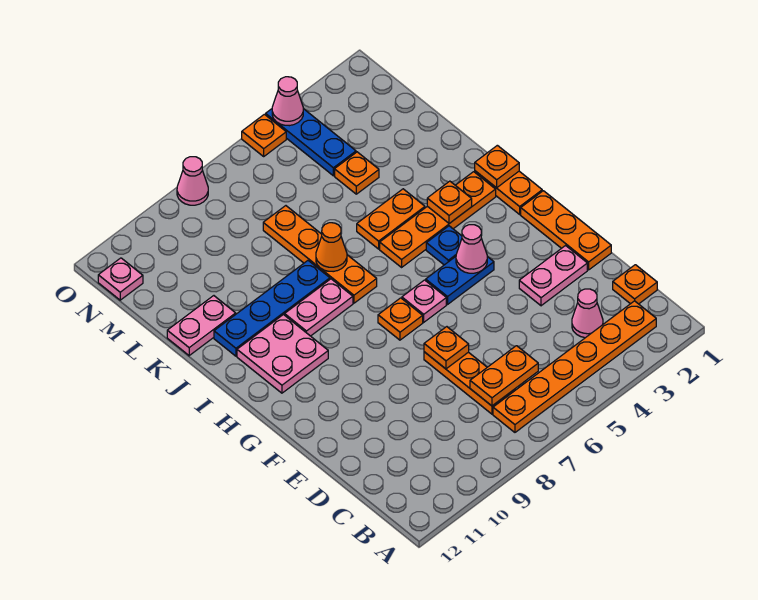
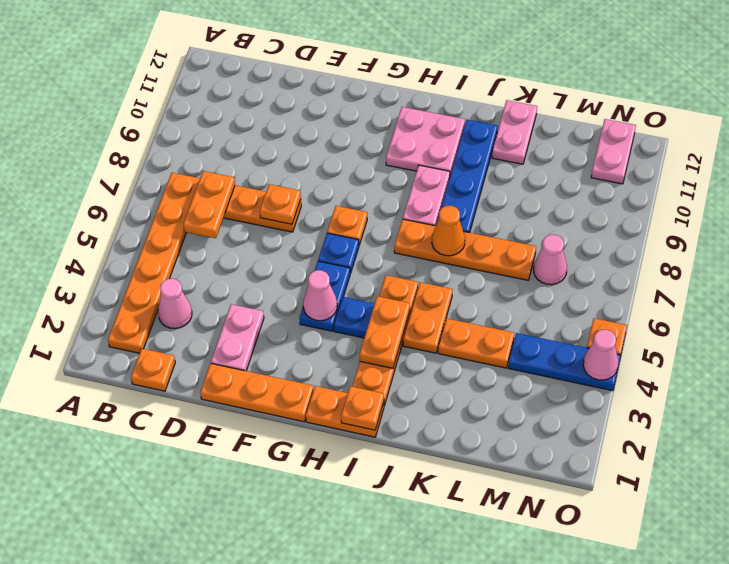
pink plate G6 level 1 -> blue plate G6 level 1
orange plate I3 level 2 -> orange plate I3:I4 level 2
orange plate L4 level 1 -> orange plate K4:L4 level 1
pink plate N12 level 1 -> pink plate N11:N12 level 1
pink cone O8 level 1 -> pink cone M7 level 1

